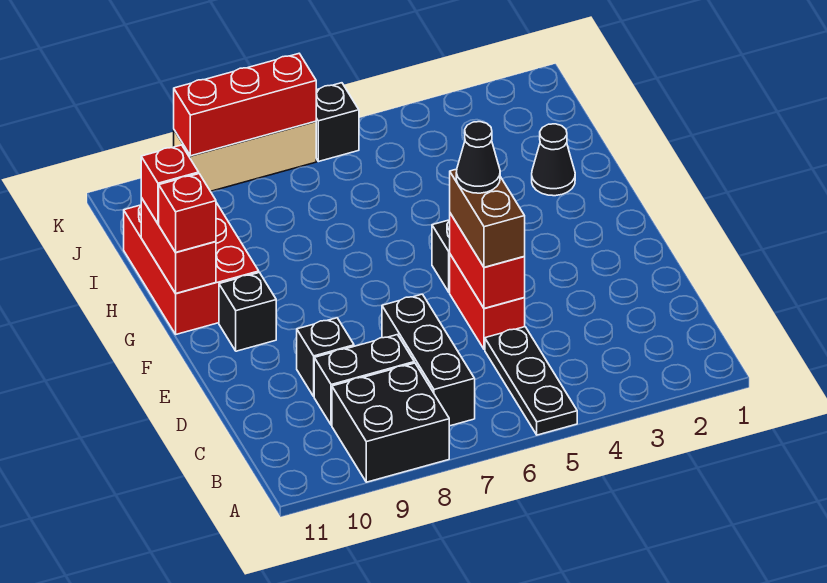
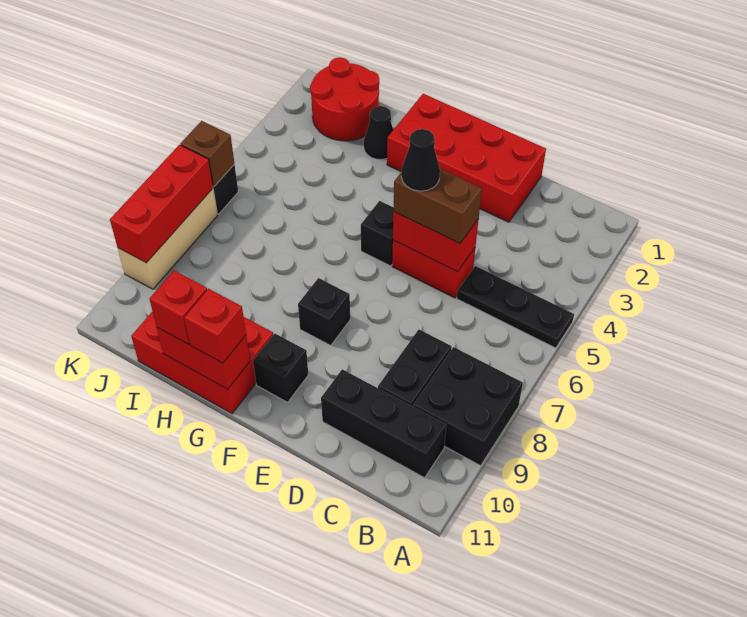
black brick B7:D7 level 1 -> black brick B10:D10 level 1
none -> red brick D1:G2 level 1
black brick D9 level 1 -> black brick F8 level 1
none -> red round brick I1:J2 level 1
none -> brown brick K6 level 2

